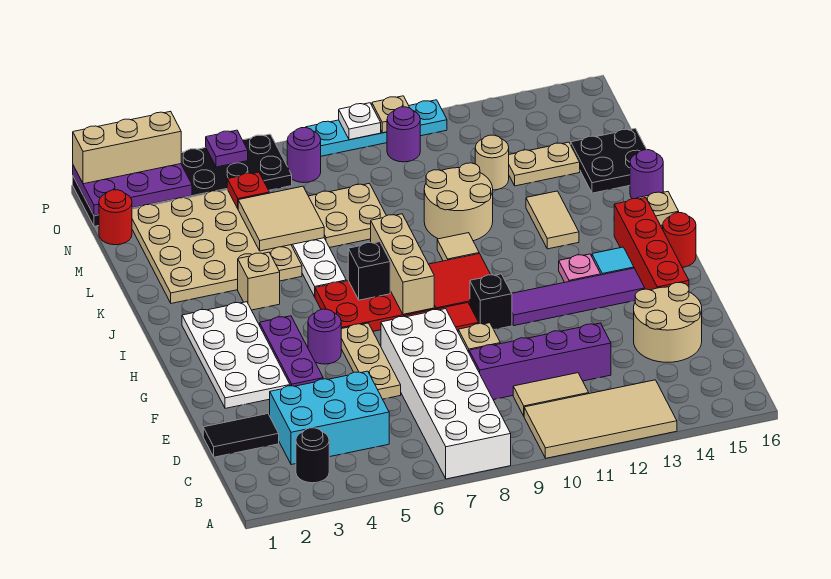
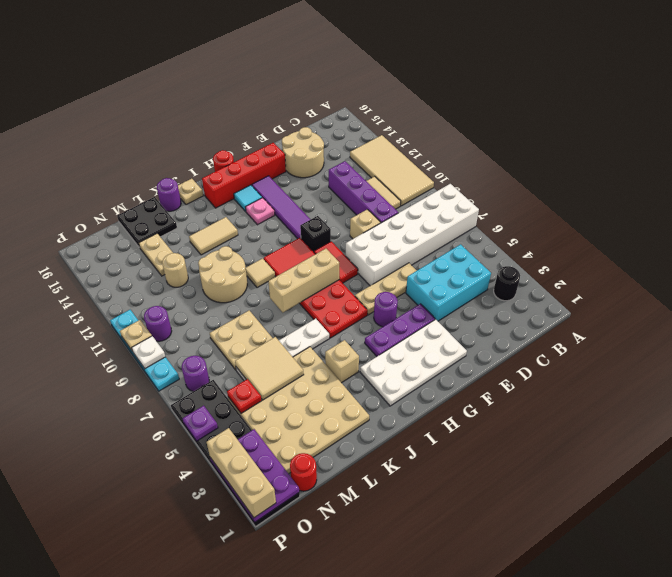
cyan brick C3:D5 level 1 -> cyan brick C4:E5 level 1
black tile D1:D2 level 1 -> none
black brick I7 level 2 -> none

